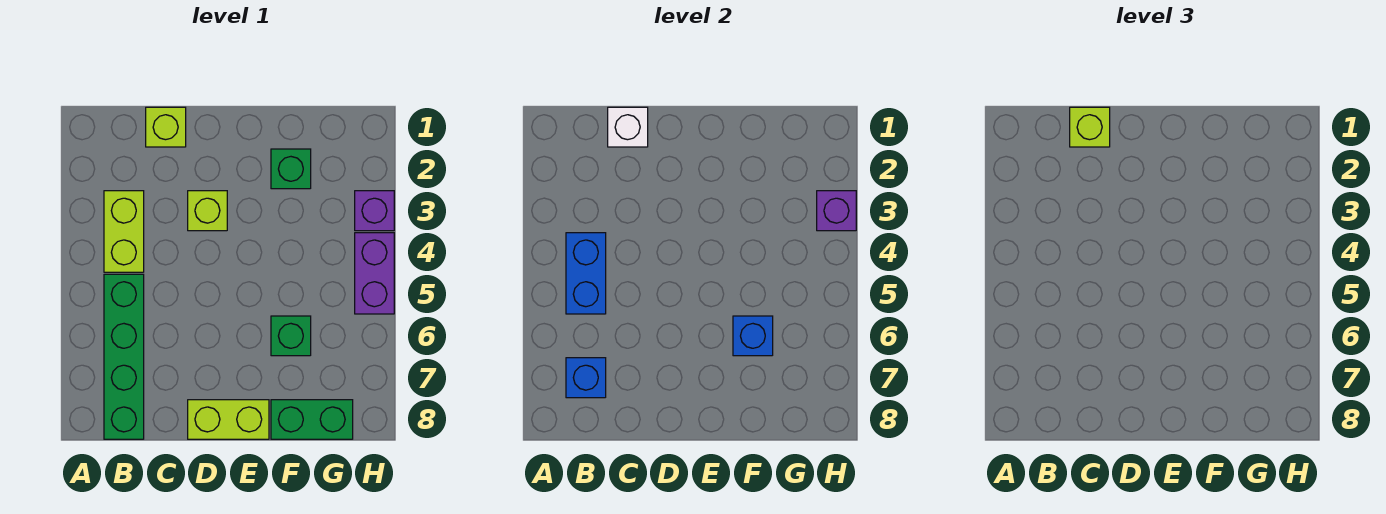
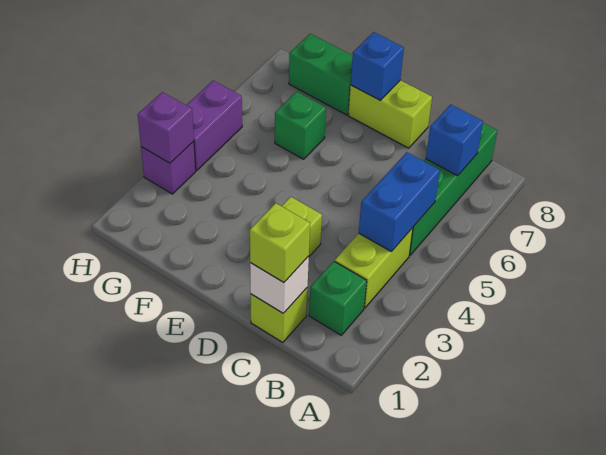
green brick F2 level 1 -> green brick B2 level 1
blue brick F6 level 2 -> blue brick E8 level 2

